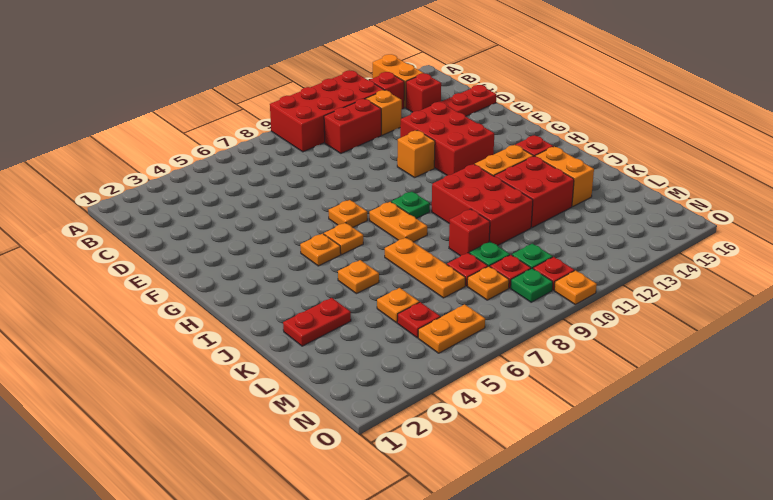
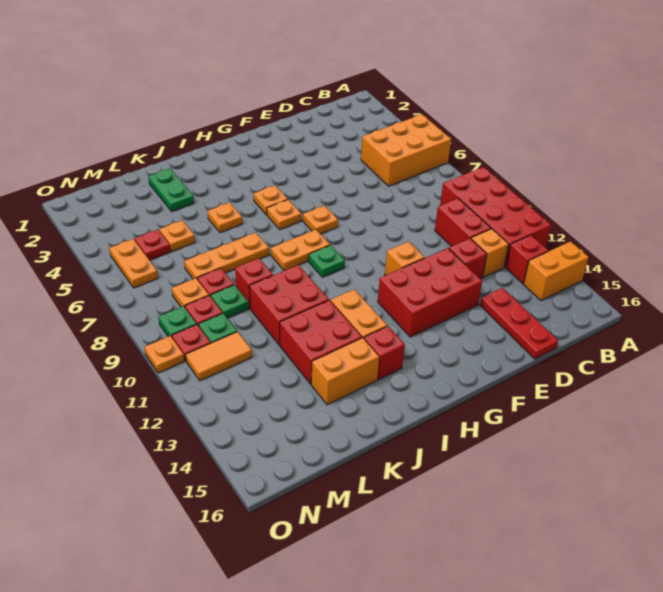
none -> orange brick A5:C6 level 1
red brick C14 level 1 -> red brick D12 level 1
red brick I10:K11 level 1 -> red brick J10:K11 level 1
red plate K2:K3 level 1 -> green plate K2:K3 level 1
none -> orange tile M11:N11 level 1

